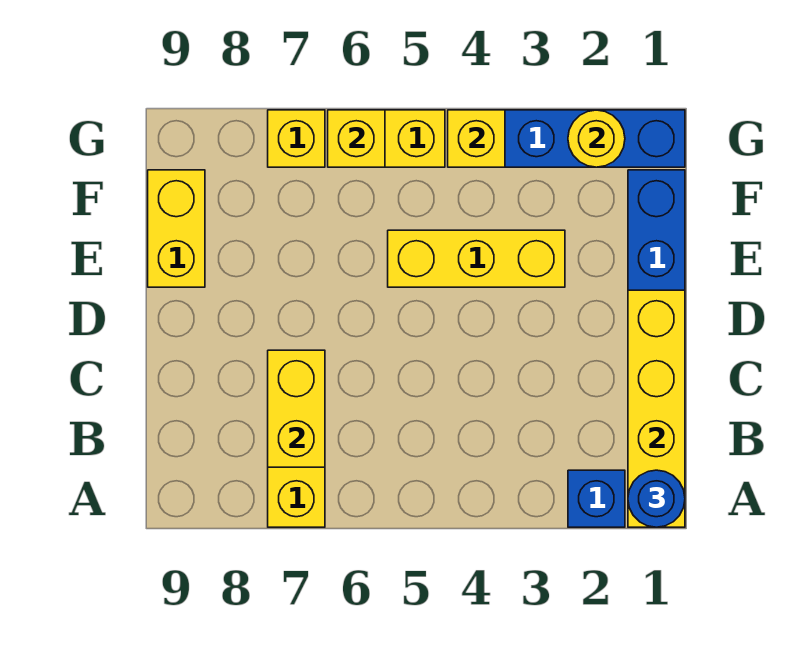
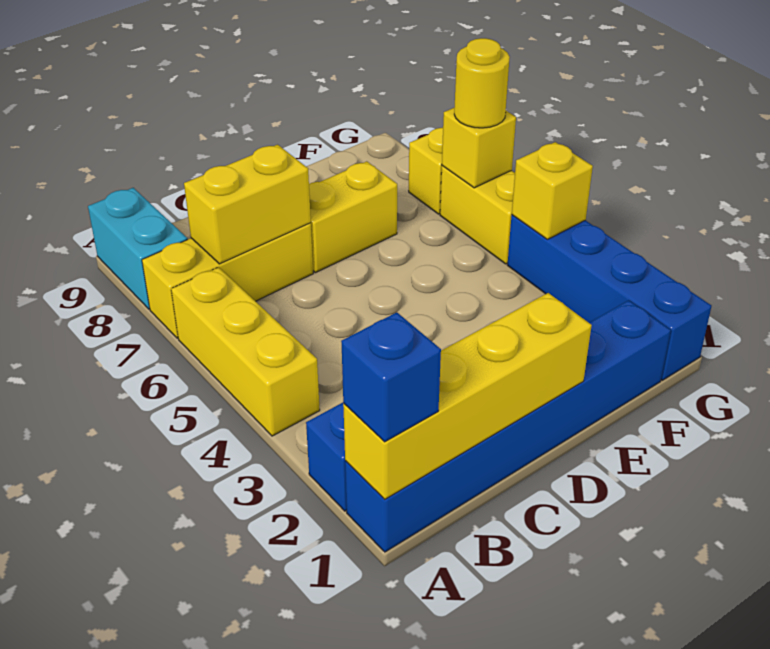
blue round brick A1 level 3 -> blue brick A1 level 3
none -> cyan brick A8:A9 level 1
yellow brick E3:E5 level 1 -> yellow brick A4:A6 level 1
yellow brick E9:F9 level 1 -> yellow brick D7:E7 level 1
yellow round brick G2 level 2 -> yellow round brick G6 level 3

